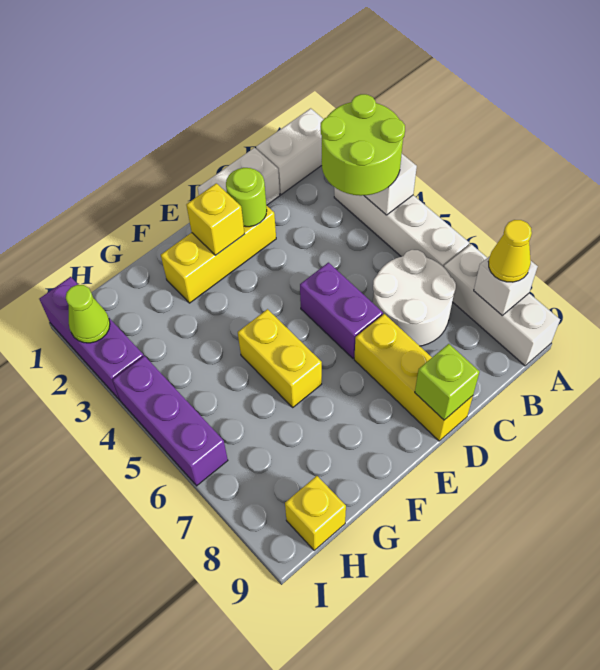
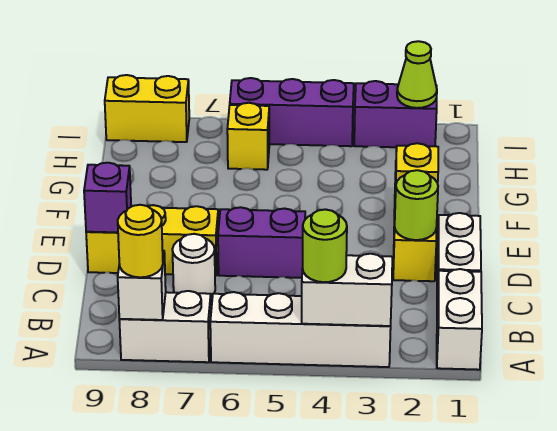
lime round brick A3:B4 level 3 -> lime round brick A4 level 3
white brick A7:A9 level 1 -> white brick A7:A8 level 1
yellow cone A8 level 3 -> yellow round brick A8 level 3
white round brick B6:C7 level 1 -> white round brick C7 level 1
lime brick D9 level 2 -> purple brick D9 level 2
yellow brick F5:F6 level 1 -> yellow brick I8:I9 level 1
yellow brick H9 level 1 -> yellow brick H6 level 1
purple brick I1:I3 level 1 -> purple brick I2:I3 level 1

